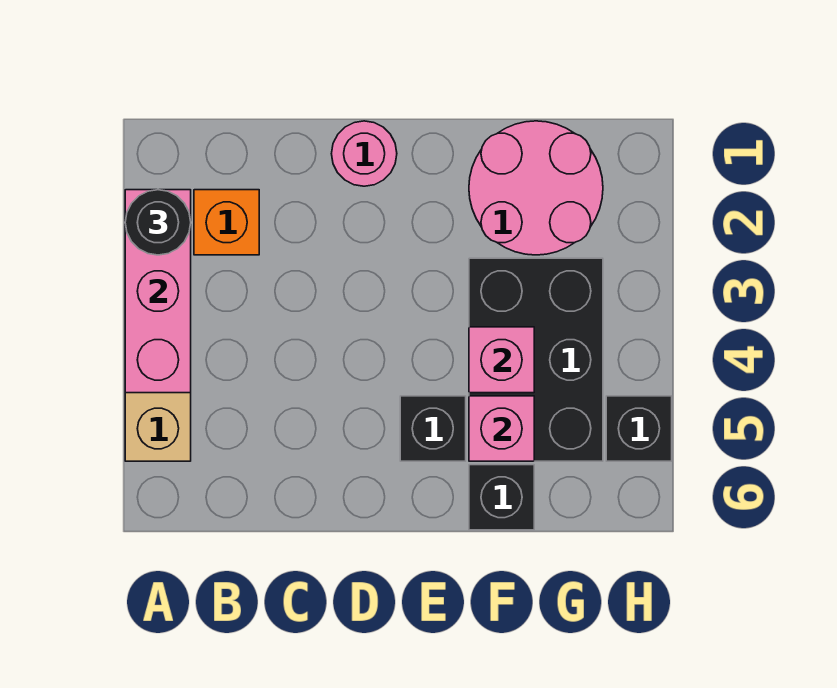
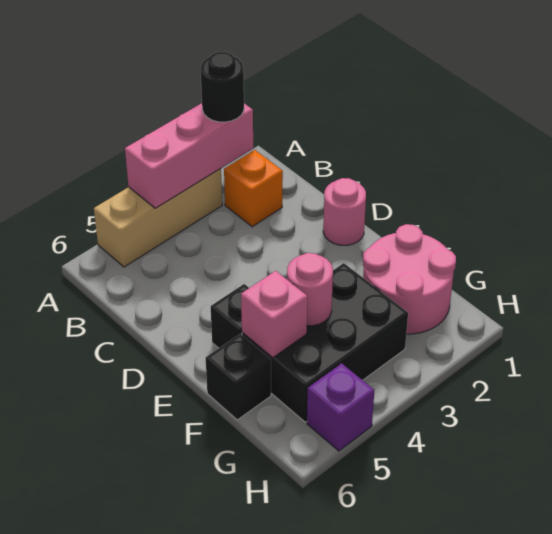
pink brick F4 level 2 -> pink round brick F4 level 2
black brick H5 level 1 -> purple brick H5 level 1

